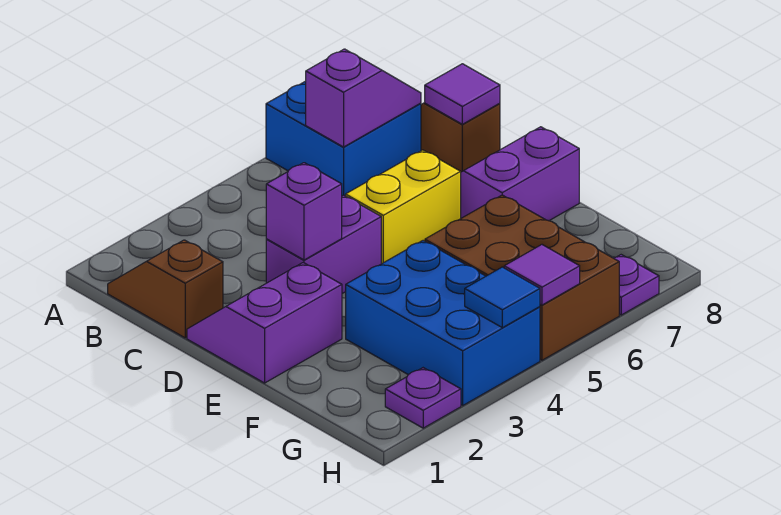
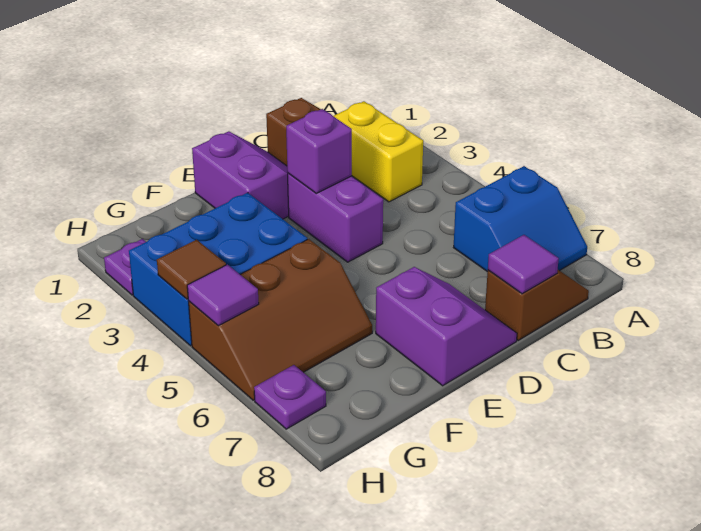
blue brick A6:B7 level 1 -> blue slope A6:B7 level 1 top 6
purple slope B6:B7 level 2 top 6 -> none
yellow brick D5:D6 level 1 -> yellow brick B2:B3 level 1
brown brick F5:H6 level 1 -> brown slope F5:H6 level 1 top 5
blue tile H4 level 2 -> brown tile H4 level 2

